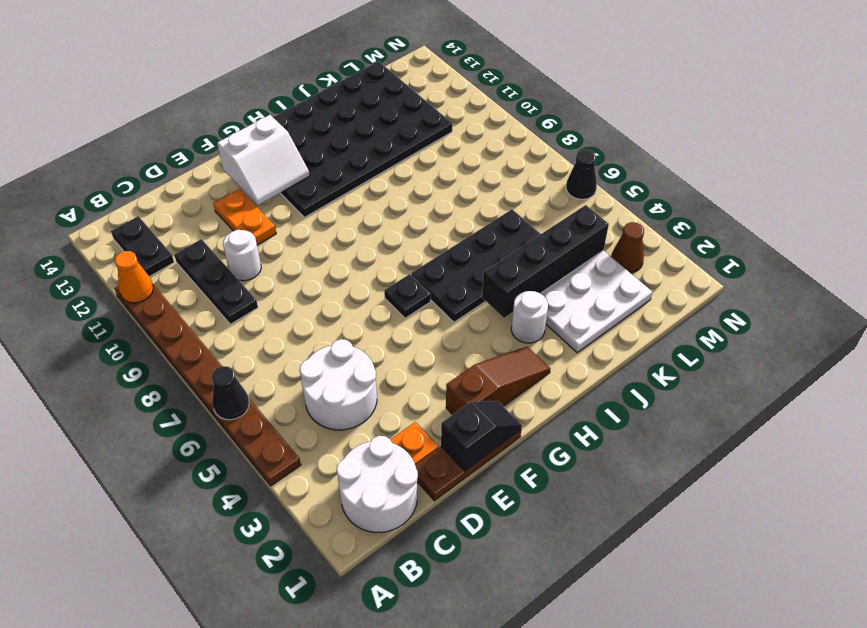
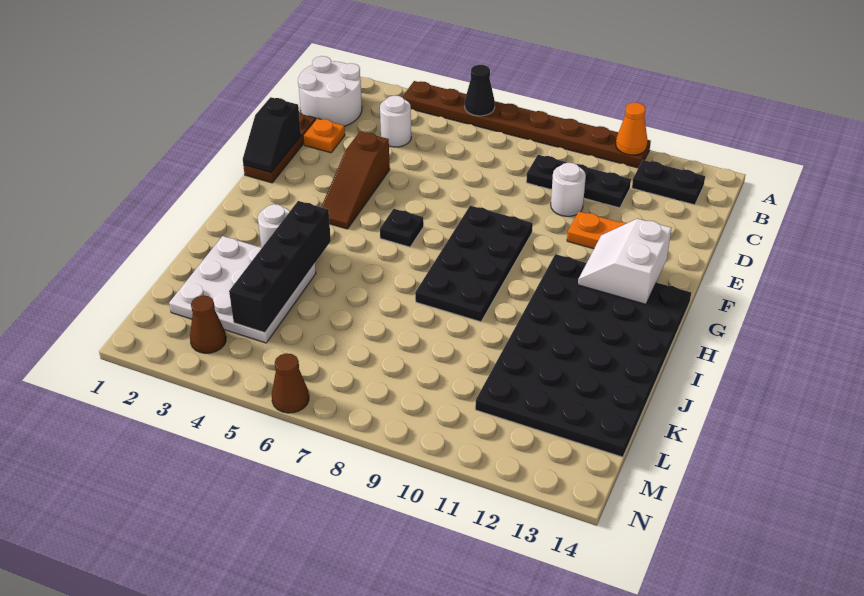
white round brick C4:D5 level 1 -> white round brick C4 level 1
brown slope F2:H2 level 1 top F -> brown slope E4:G4 level 1 top E
black plate H5:K6 level 1 -> black plate F8:I9 level 1
black cone N6 level 1 -> brown cone N6 level 1

